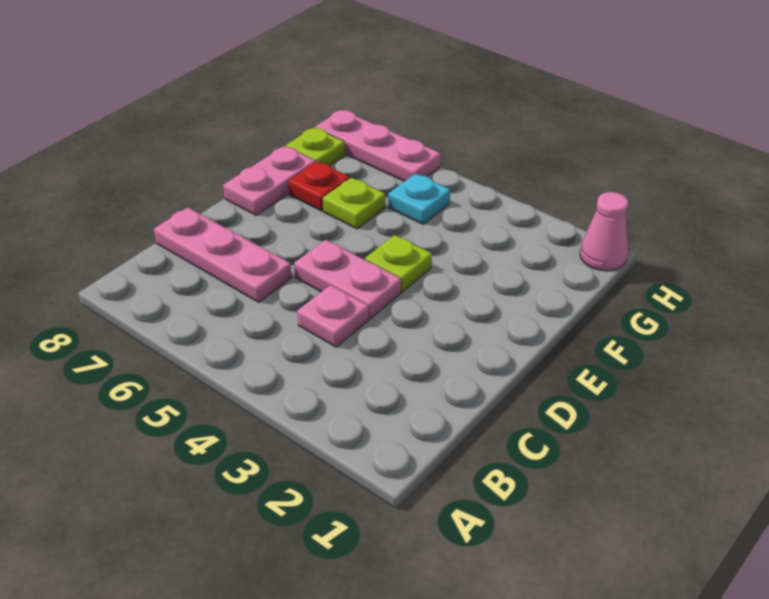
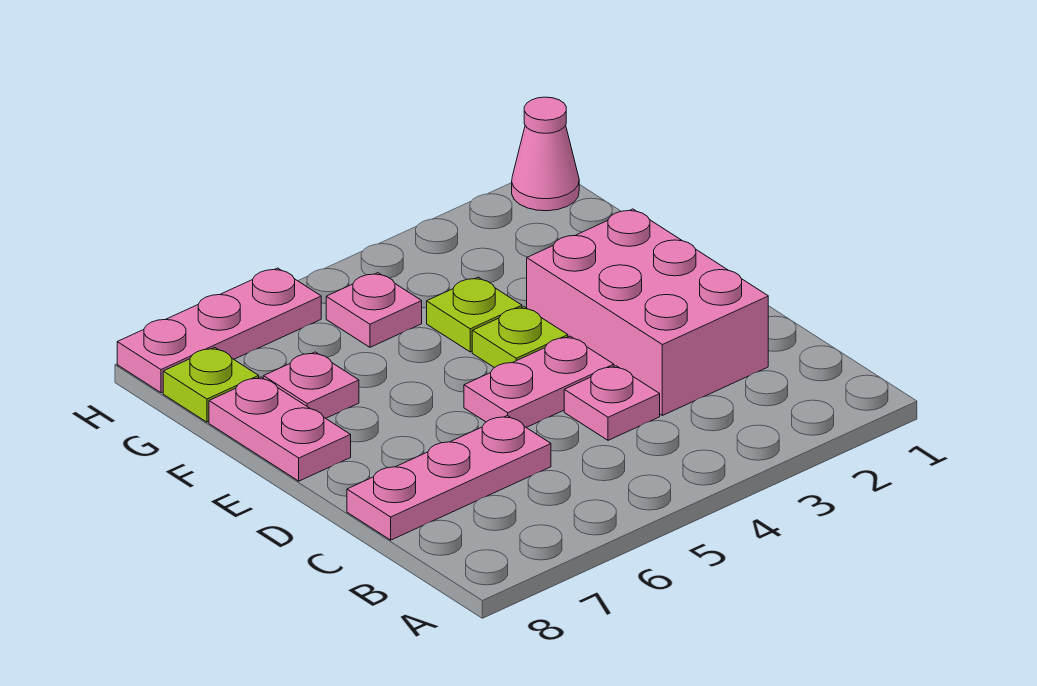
none -> pink brick C2:E3 level 1
lime plate F6 level 1 -> lime plate F4 level 1
red plate F7 level 1 -> pink plate F7 level 1
cyan plate G5 level 1 -> pink plate G5 level 1

